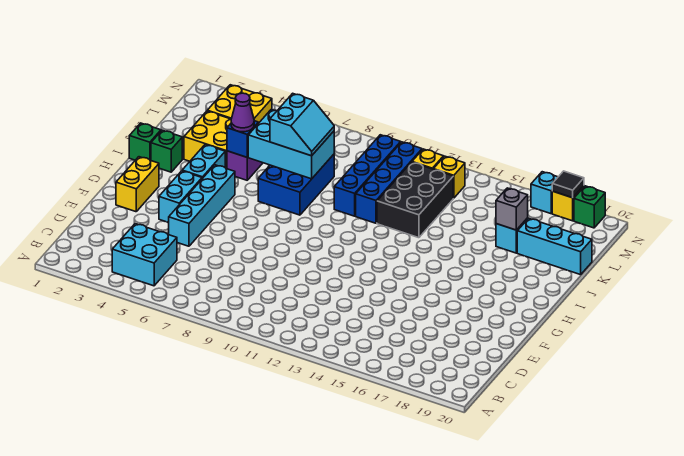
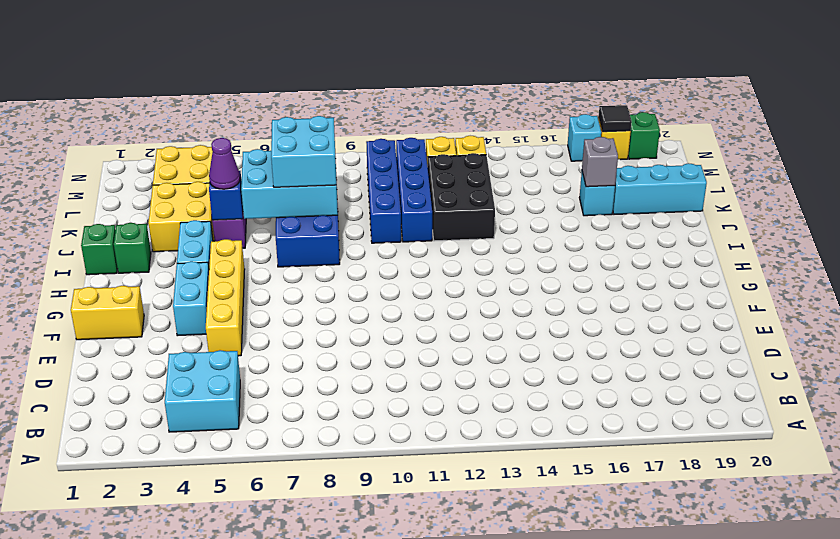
cyan brick E5:H5 level 1 -> yellow brick E5:H5 level 1
yellow brick F2:G2 level 1 -> yellow brick F1:F2 level 1
cyan slope J7:K8 level 3 top 7 -> cyan brick J7:K8 level 3

